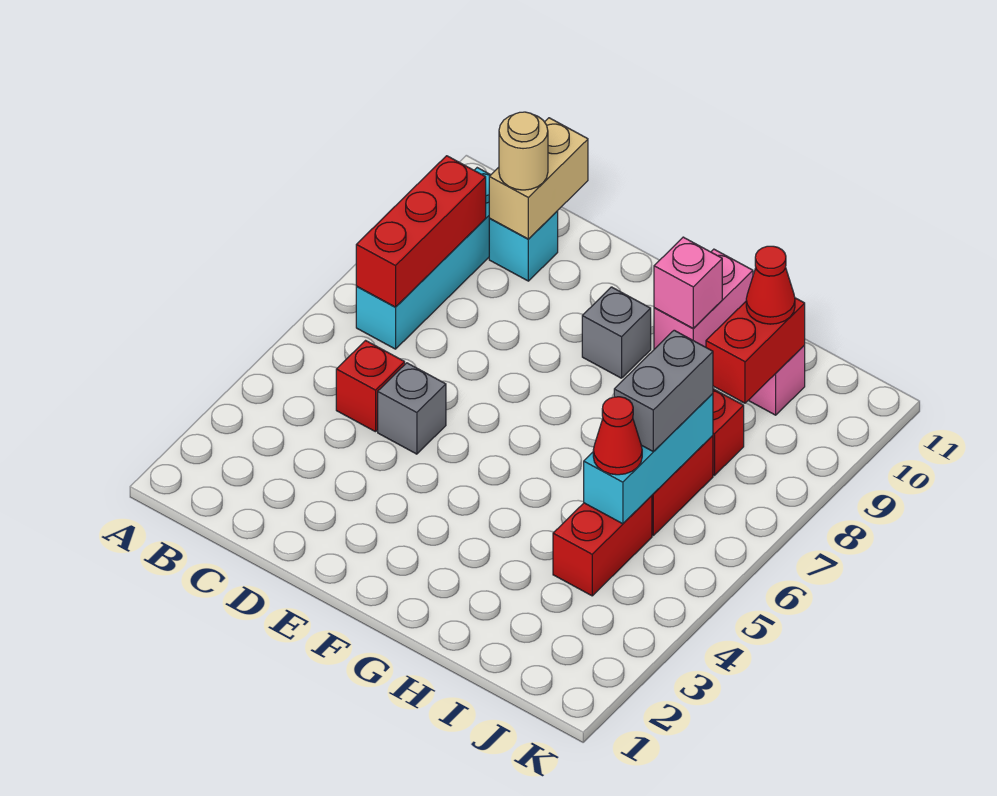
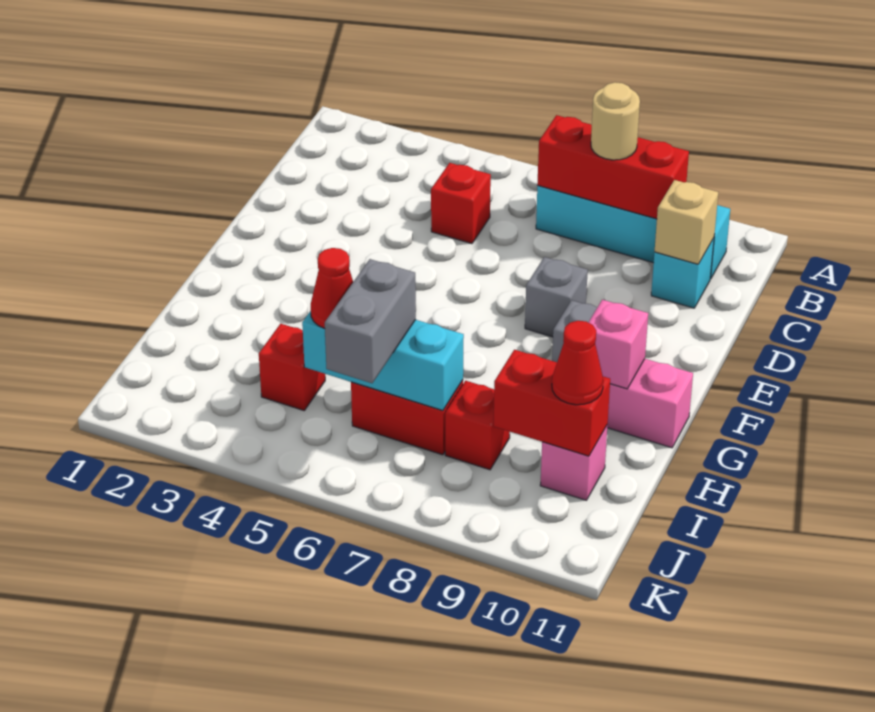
tan brick C10:C11 level 2 -> tan brick C10 level 2
tan round brick C10 level 3 -> tan round brick B8 level 3
grey brick D5 level 1 -> grey brick E8 level 1
red brick I4:I5 level 1 -> red brick I4 level 1
grey brick I6:I7 level 3 -> grey brick I6:J6 level 3

